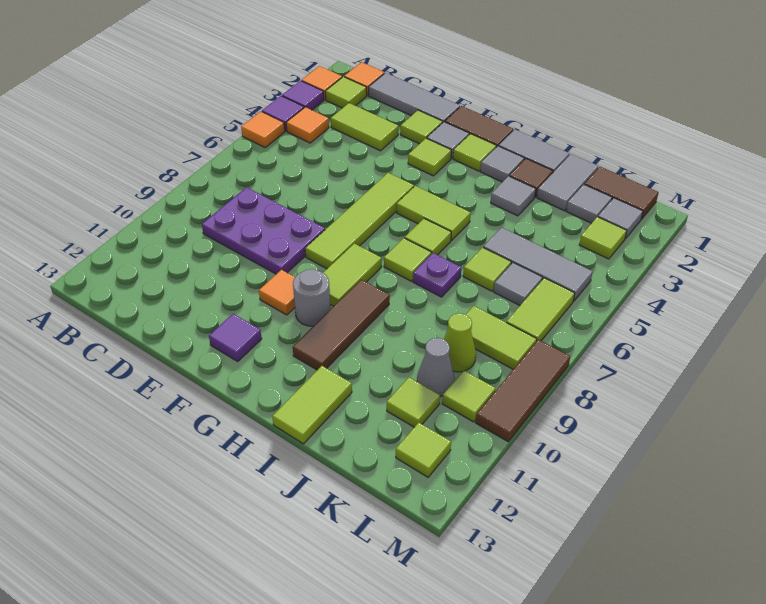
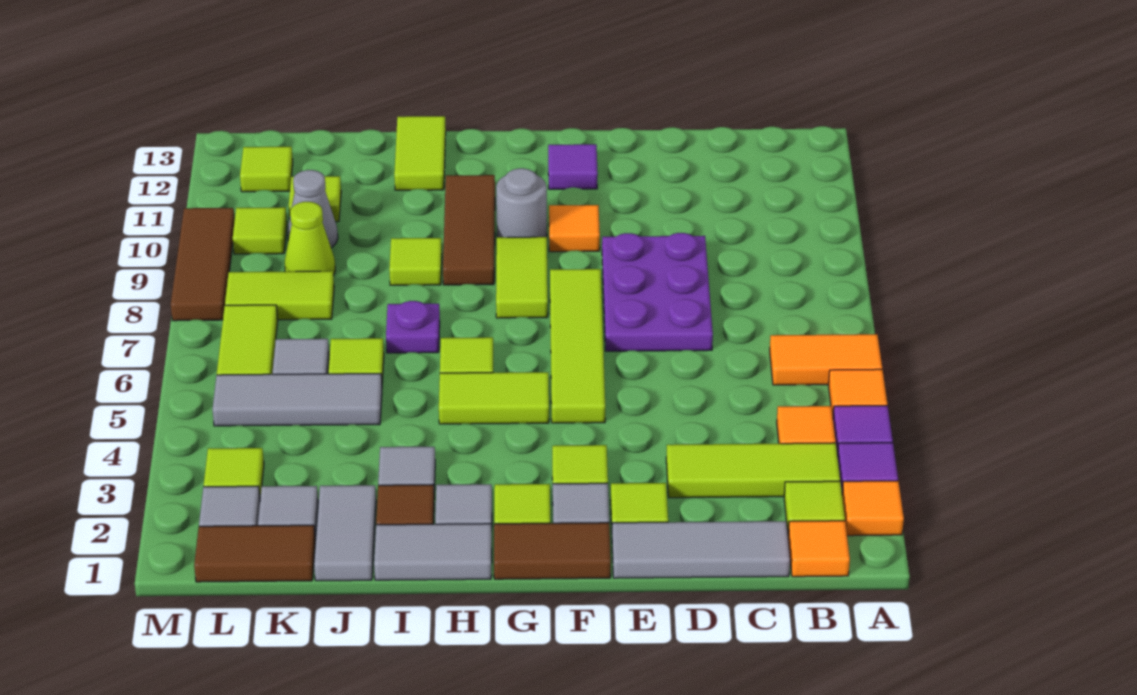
none -> orange tile A6:B6 level 1
lime tile C3:D3 level 1 -> lime tile B3:D3 level 1
purple plate C8:E9 level 1 -> purple plate D7:E9 level 1
lime tile H7 level 1 -> lime tile I9 level 1

